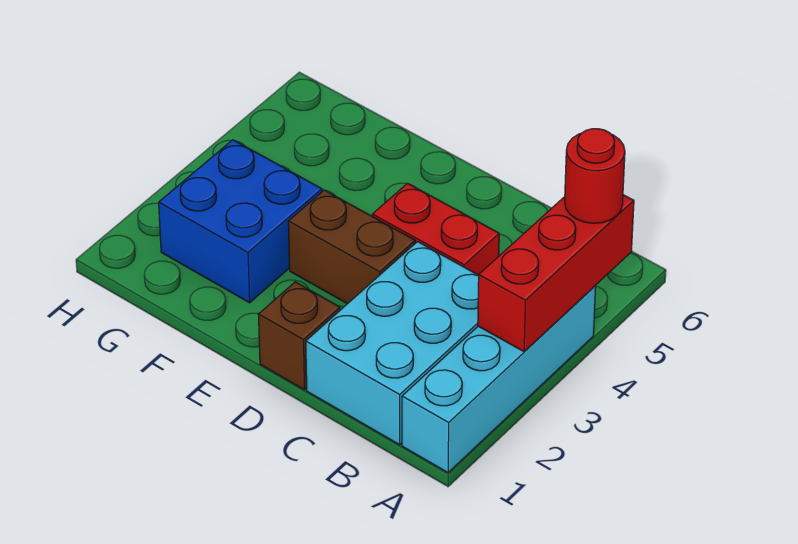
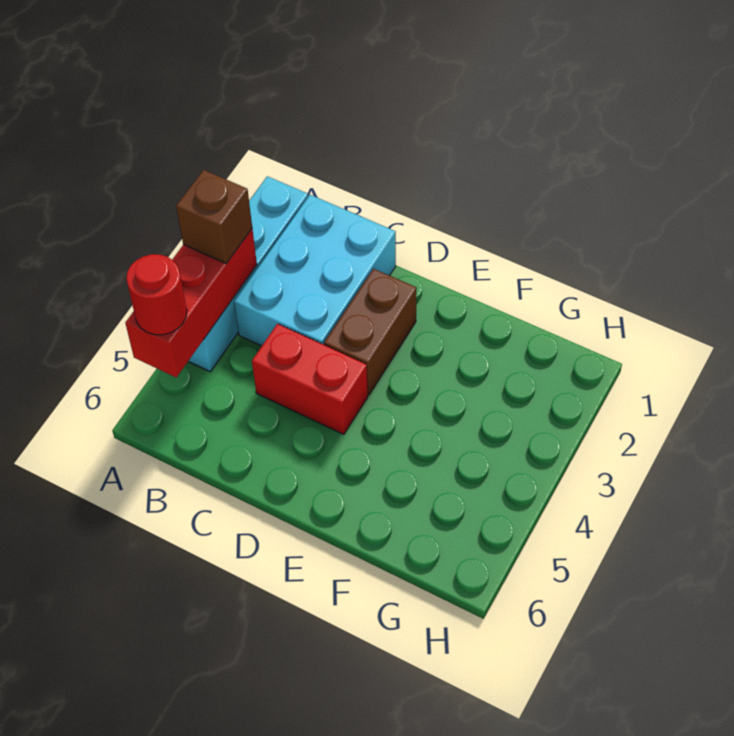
brown brick D1 level 1 -> brown brick A3 level 3
brown brick D3:E3 level 1 -> brown brick D2:D3 level 1
blue brick F2:G3 level 1 -> none

